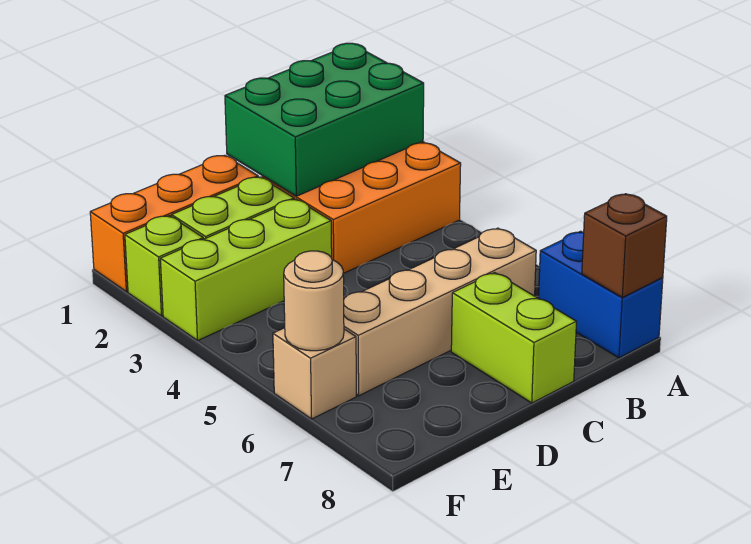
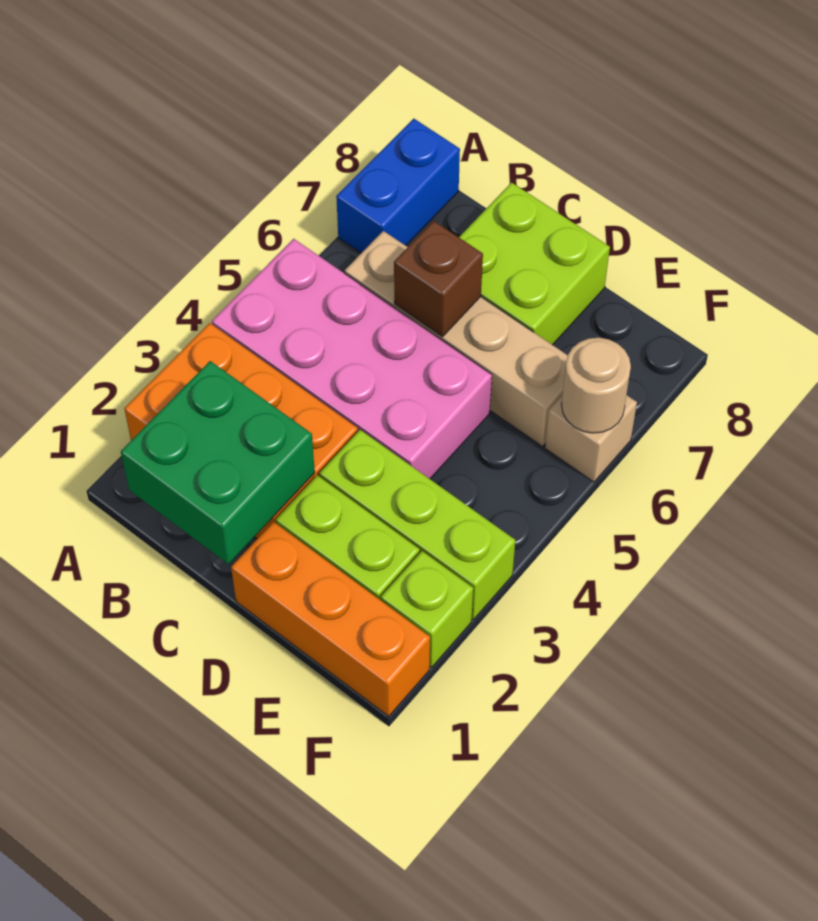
green brick A1:C2 level 2 -> green brick B1:C2 level 2
none -> pink brick A4:D5 level 1
brown brick A8 level 2 -> brown brick C6 level 2
lime brick C7:C8 level 1 -> lime brick C7:D8 level 1

